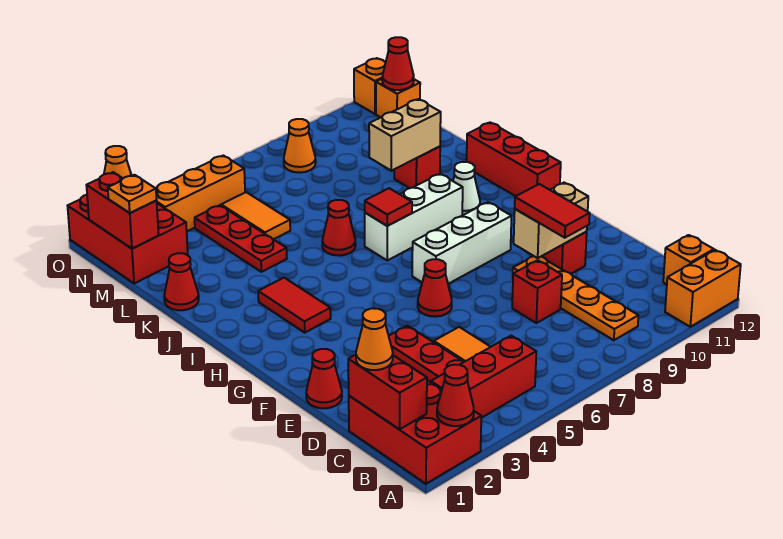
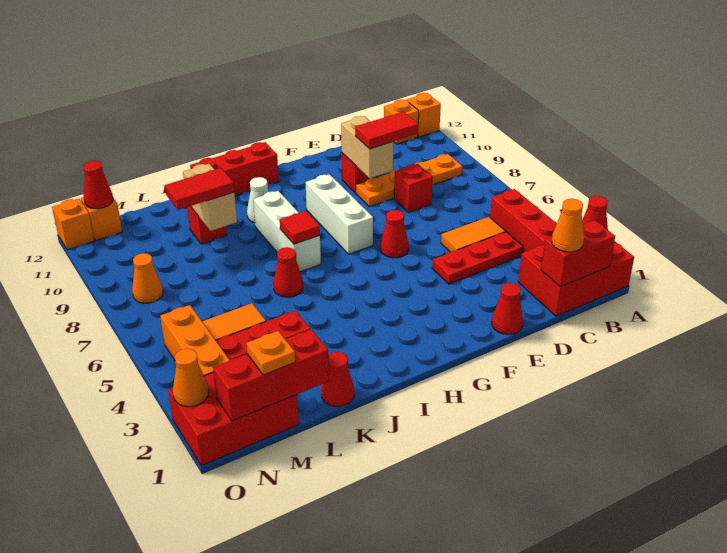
orange brick A11:A12 level 1 -> orange brick A12 level 1
red tile H3:I3 level 1 -> red tile K9:L9 level 3
red brick M1:N1 level 2 -> red brick L1:N1 level 2

